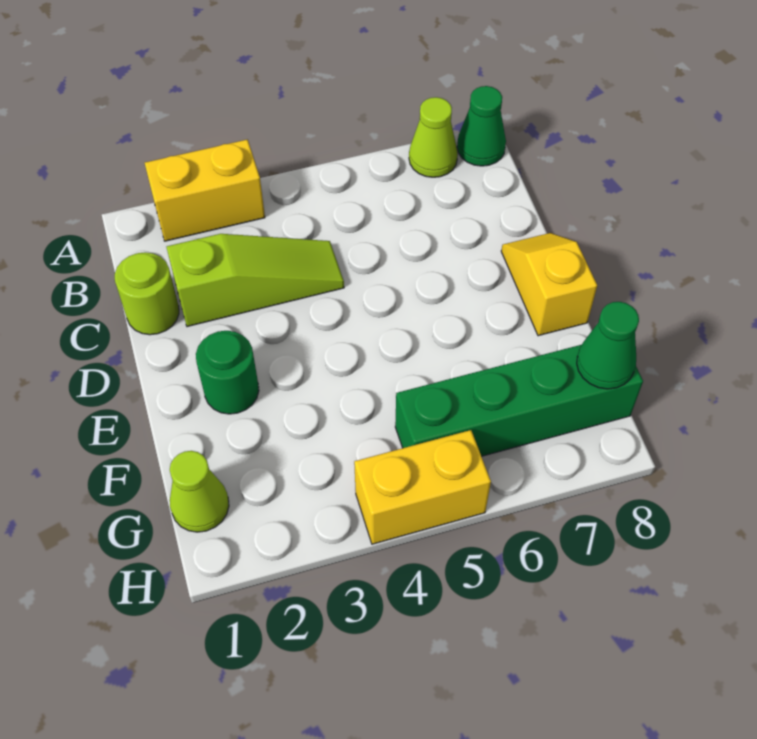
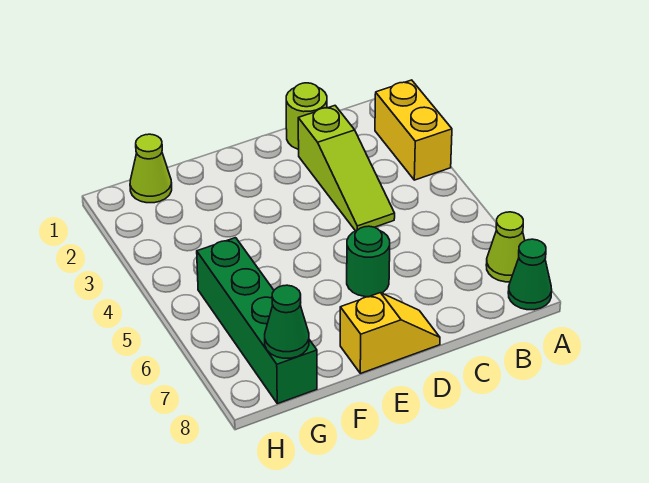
green round brick E2 level 1 -> green round brick D6 level 1
yellow brick H4:H5 level 1 -> none

